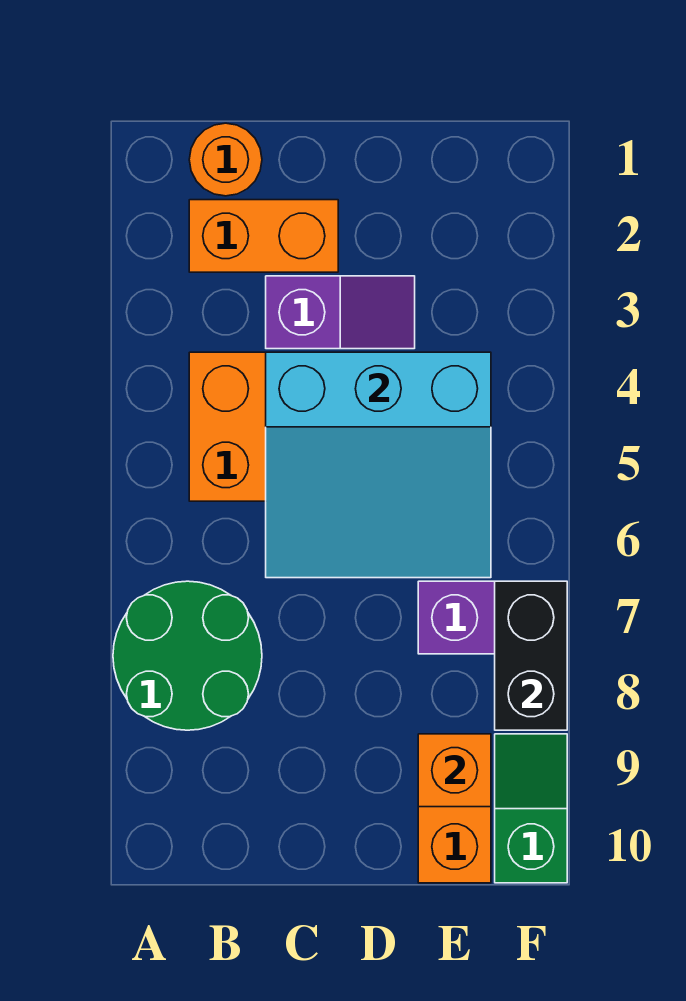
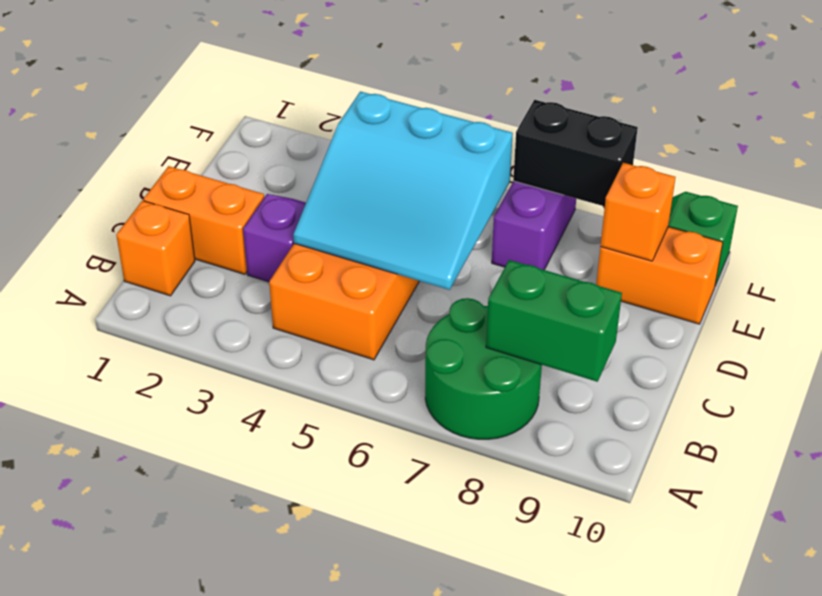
orange round brick B1 level 1 -> orange brick B1 level 1
orange brick B2:C2 level 1 -> orange brick C1:C2 level 1
none -> green brick B8:B9 level 2
cyan slope C4:E6 level 2 top 4 -> cyan slope C4:E6 level 2 top E

